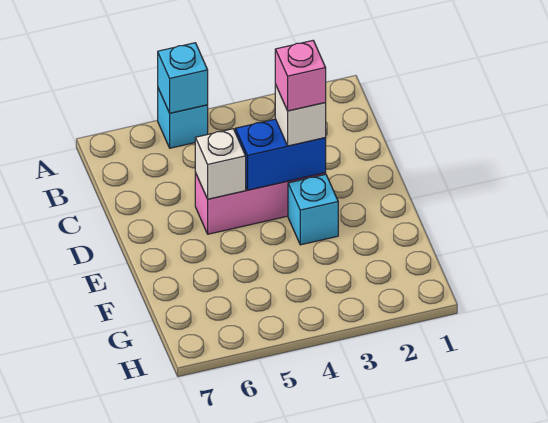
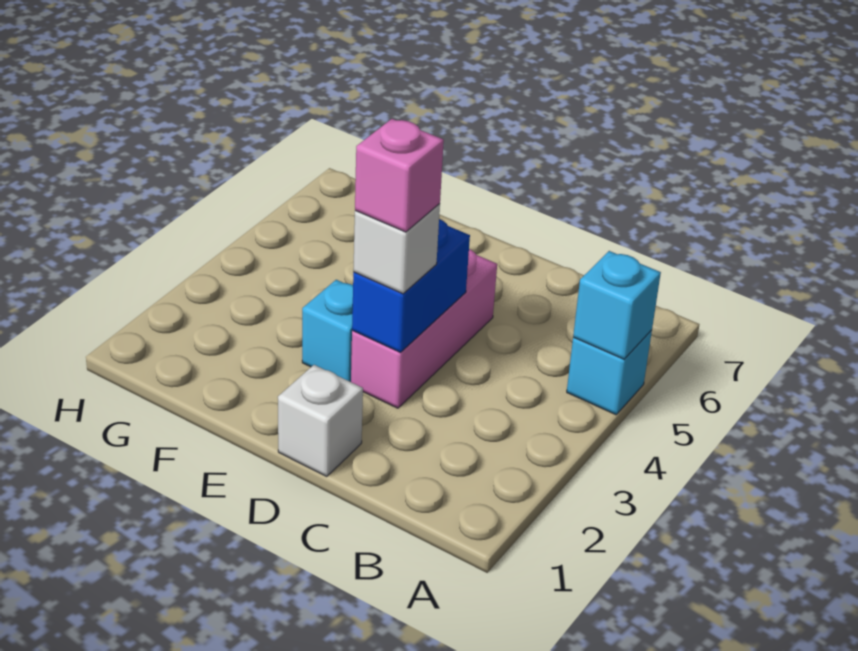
white brick D5 level 2 -> white brick D1 level 1

